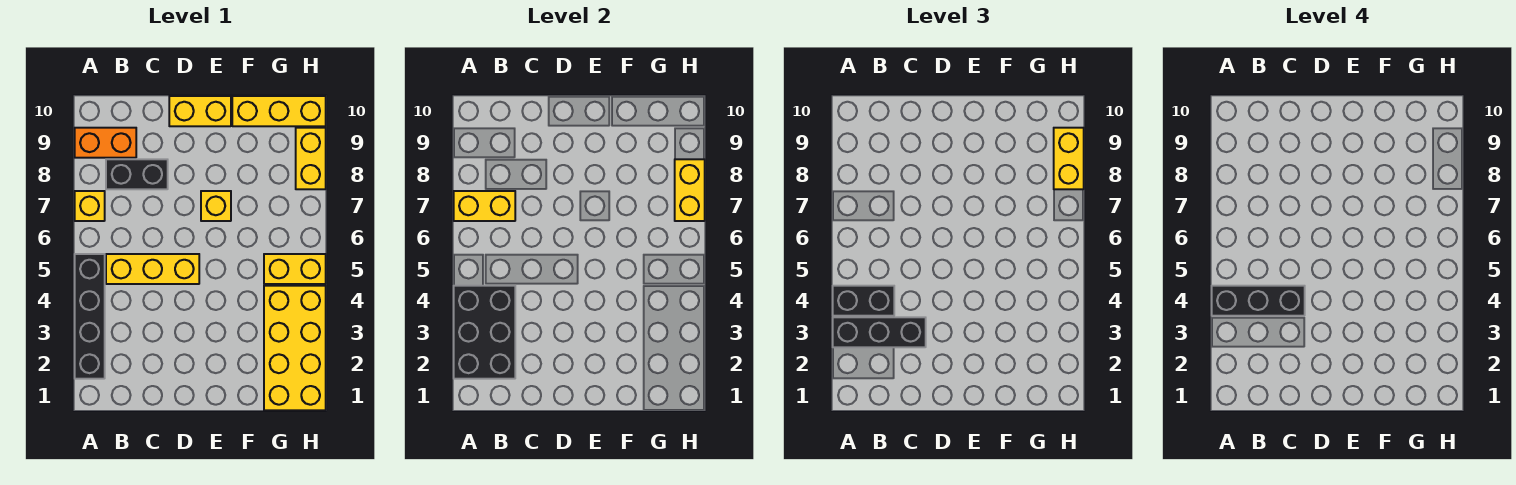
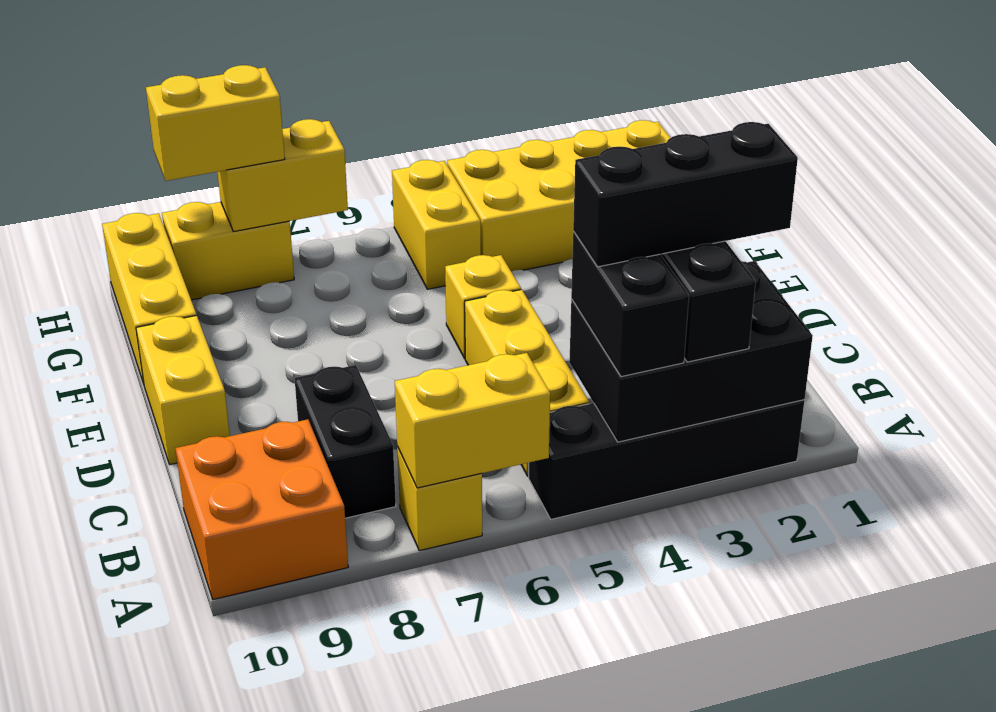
black brick A4:C4 level 4 -> black brick B2:B4 level 4
yellow brick A7:B7 level 2 -> yellow brick A6:A7 level 2
orange brick A9:B9 level 1 -> orange brick A9:B10 level 1
yellow brick E7 level 1 -> yellow brick E5 level 1

